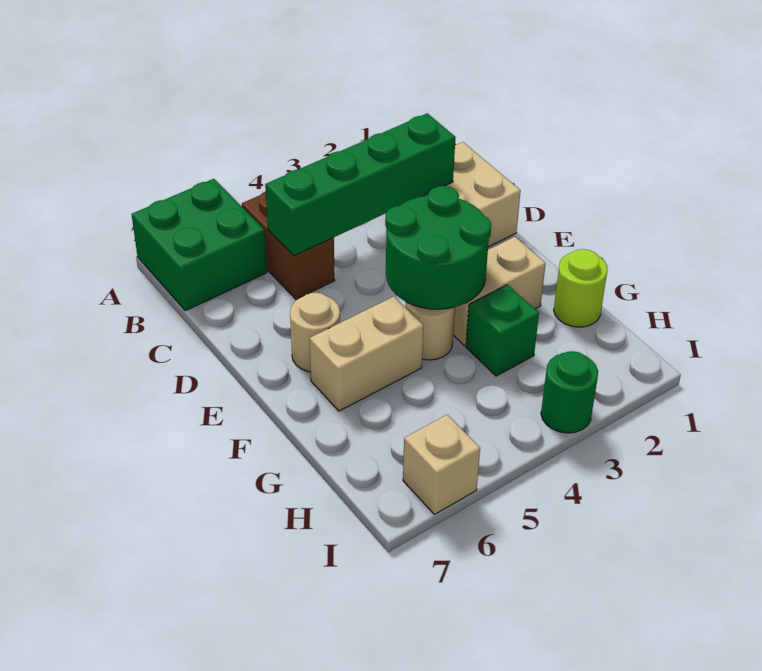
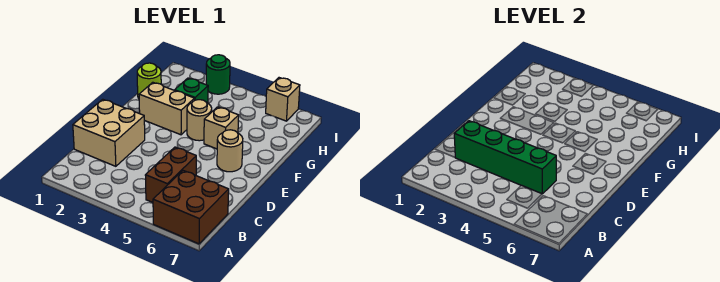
green brick A6:B7 level 1 -> brown brick A6:B7 level 1
green round brick E3:F4 level 2 -> none
tan brick F5:F6 level 1 -> tan brick F5 level 1

